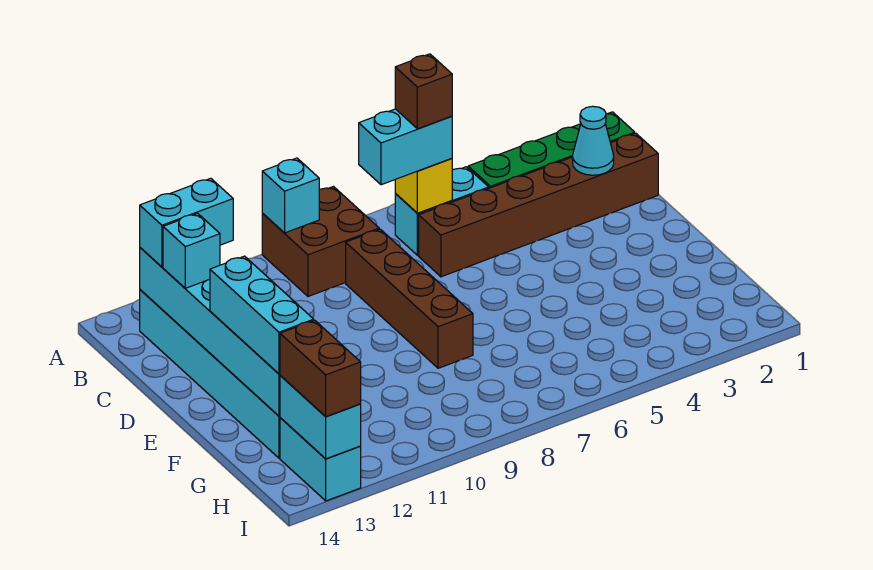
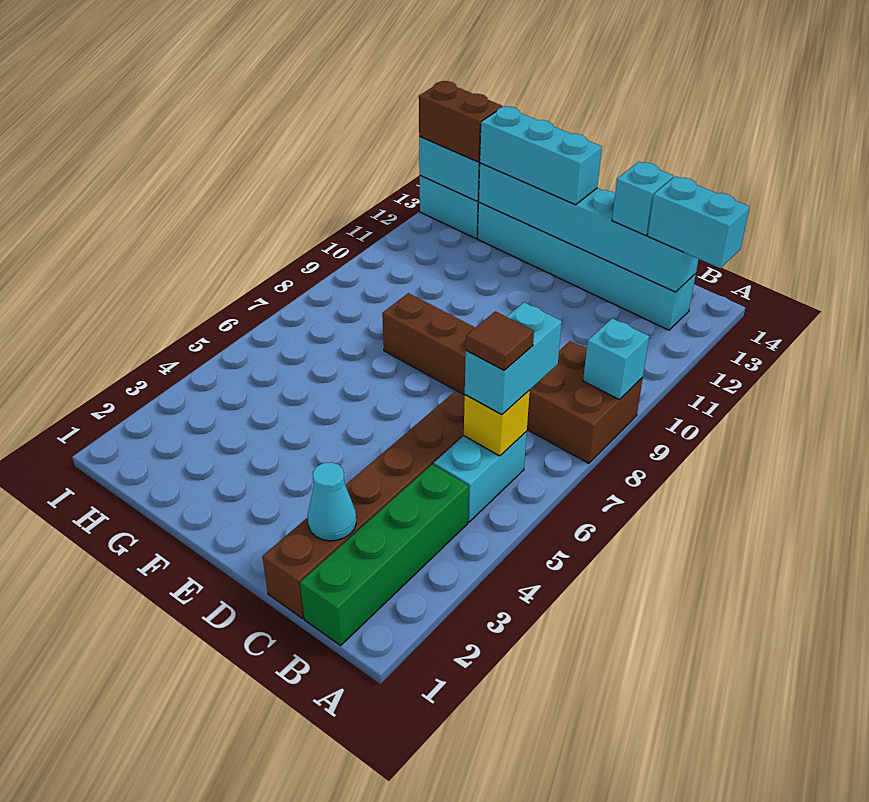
brown brick B6 level 4 -> brown tile B6 level 4
cyan brick B12:B13 level 3 -> cyan brick A13:B13 level 3

